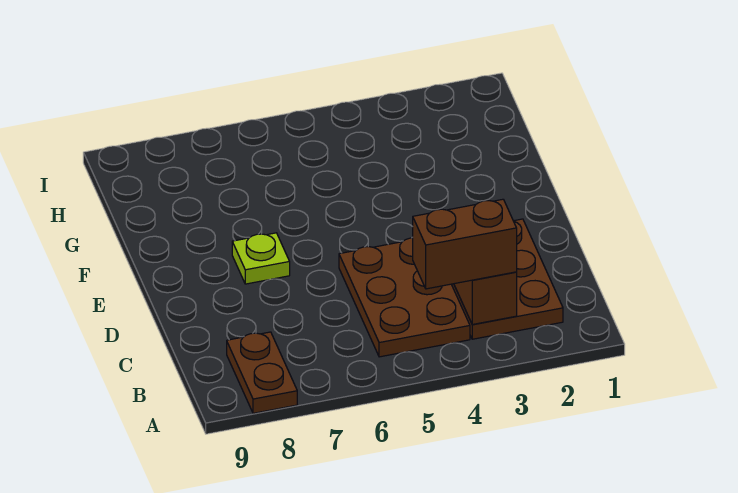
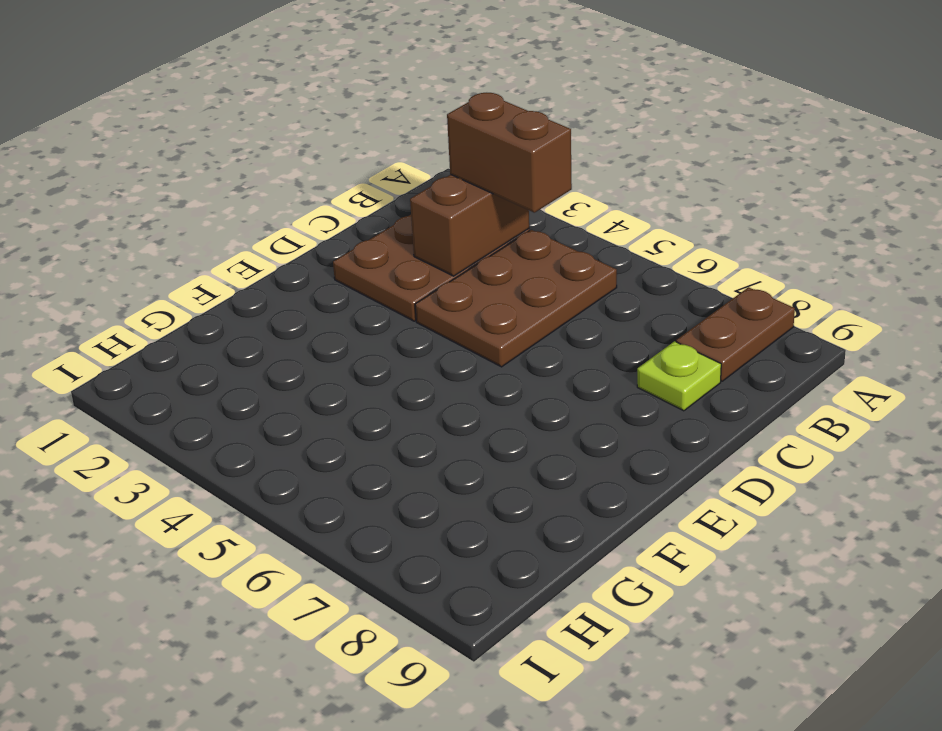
lime plate E7 level 1 -> lime plate C8 level 1

